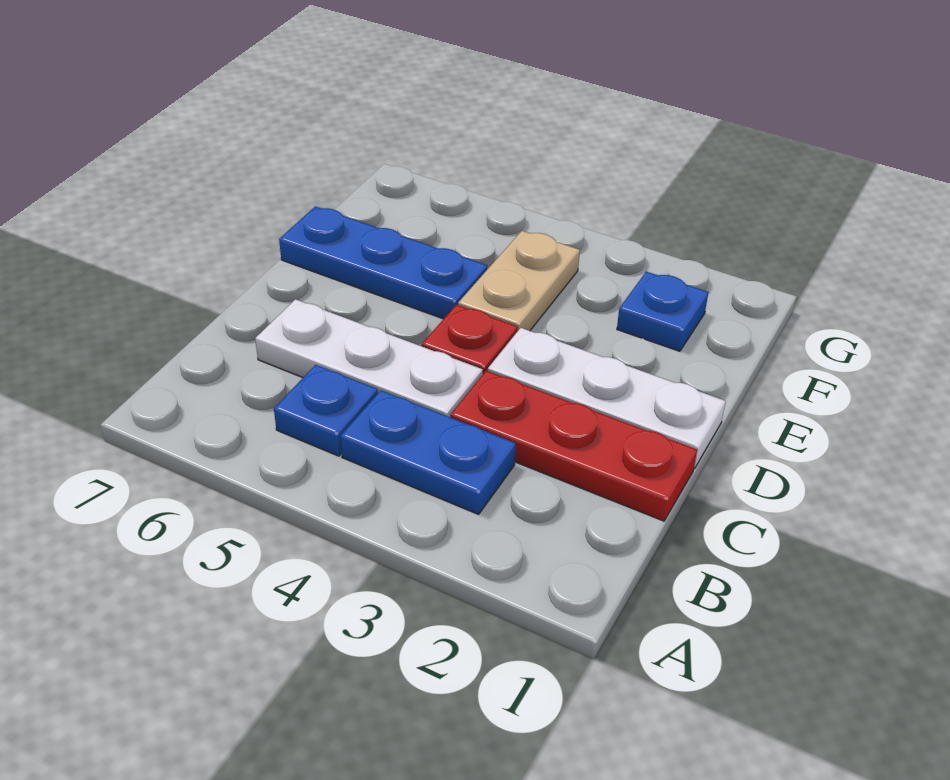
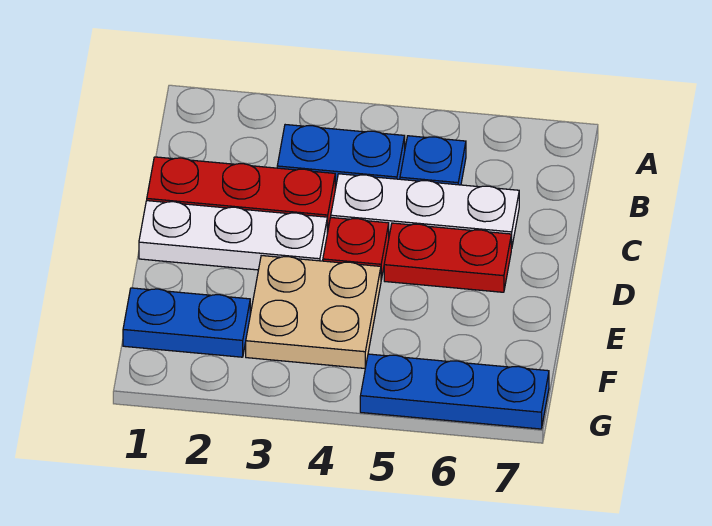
none -> red plate D5:D6 level 1
tan plate E4:F4 level 1 -> tan plate E3:F4 level 1
blue plate E5:E7 level 1 -> blue plate G5:G7 level 1
blue plate F2 level 1 -> blue plate F1:F2 level 1

